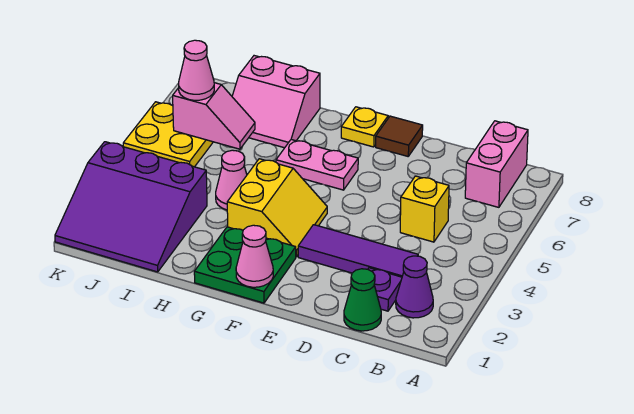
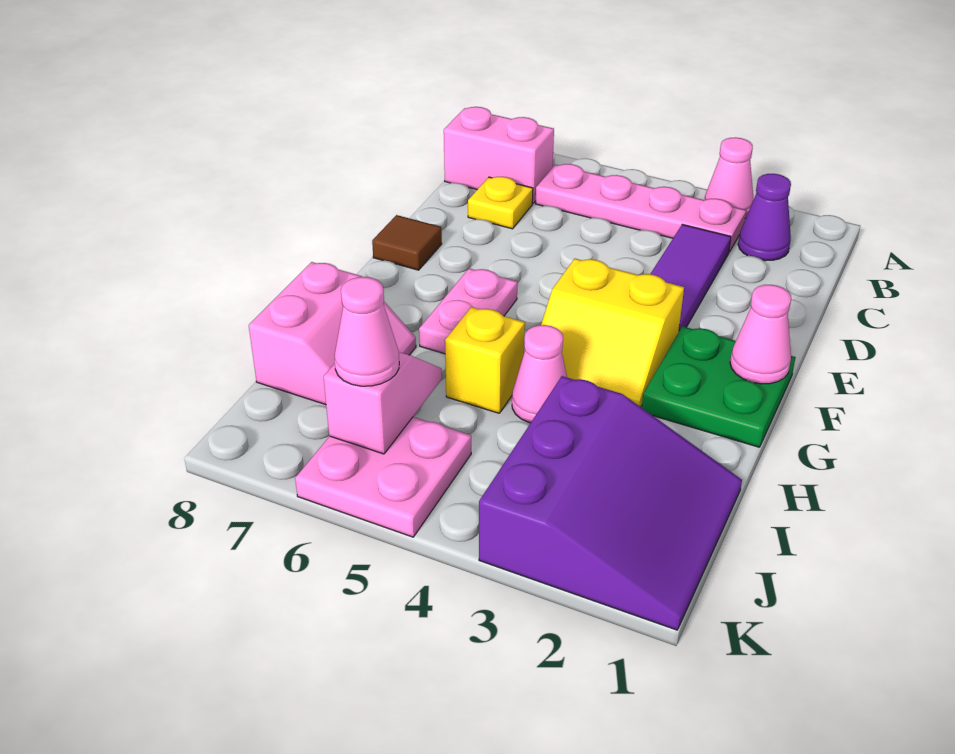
none -> pink cone A3 level 1
none -> pink plate B3:B6 level 1
green cone C1 level 1 -> none
purple plate C2 level 1 -> none
yellow brick C5 level 1 -> yellow brick H5 level 1
yellow slope F3:G4 level 1 top G -> yellow slope F3:G4 level 1 top F
yellow plate F8 level 1 -> yellow plate C7 level 1
yellow plate J5:K6 level 1 -> pink plate J5:K6 level 1

